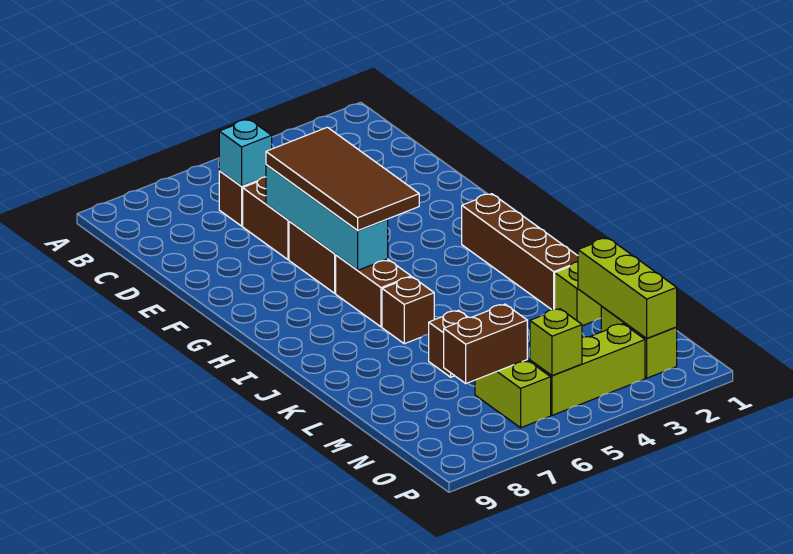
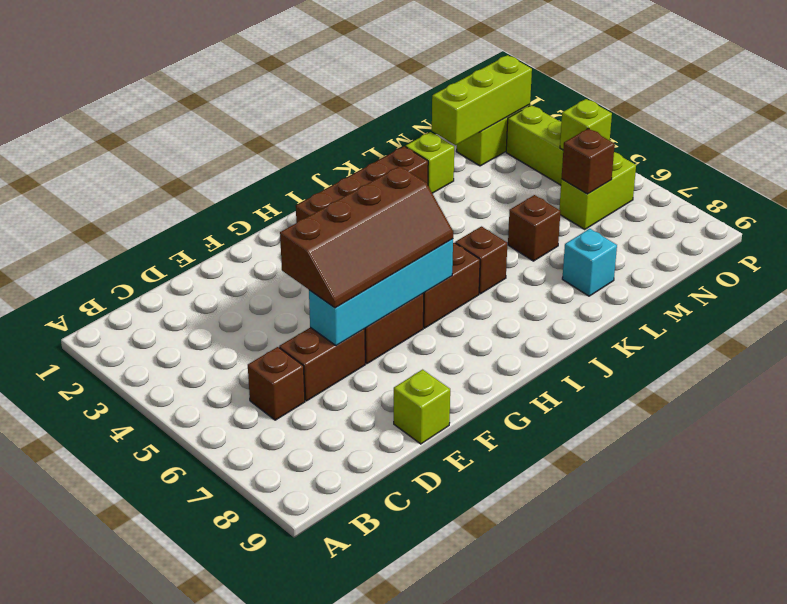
cyan brick C6 level 2 -> cyan brick L8 level 1
brown tile E5:H6 level 3 -> brown slope E5:H6 level 3 top 5
none -> lime brick E9 level 1
brown brick N6:N7 level 2 -> brown brick N6 level 2

